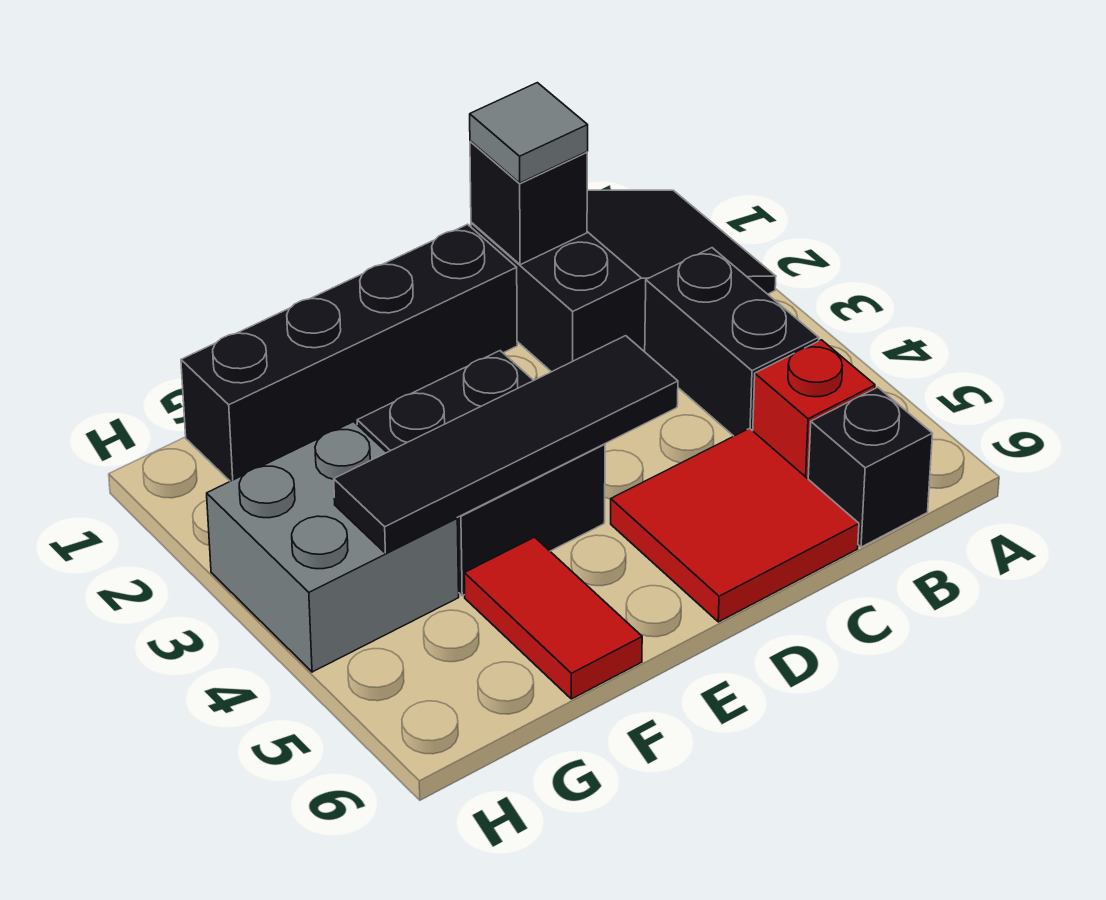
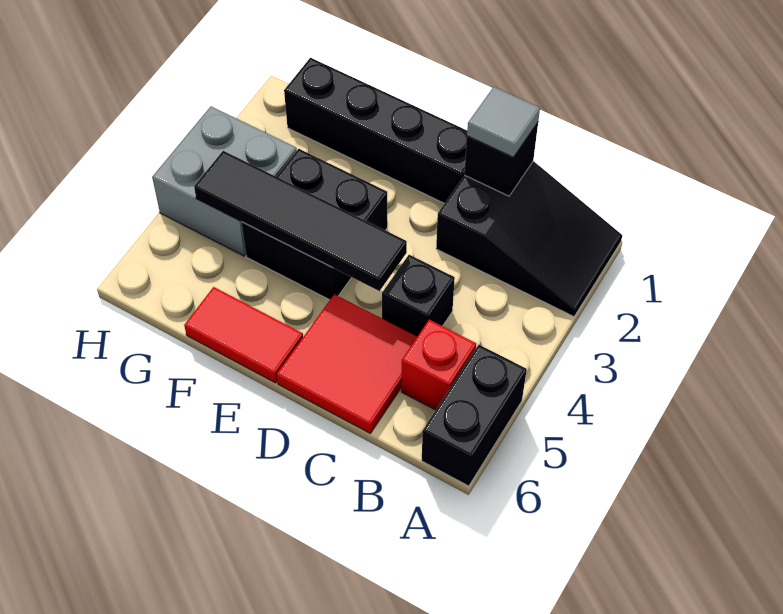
black brick B3:B4 level 1 -> black brick A5:A6 level 1
black brick B6 level 1 -> black brick C4 level 1
red tile F5:F6 level 1 -> red tile E6:F6 level 1

